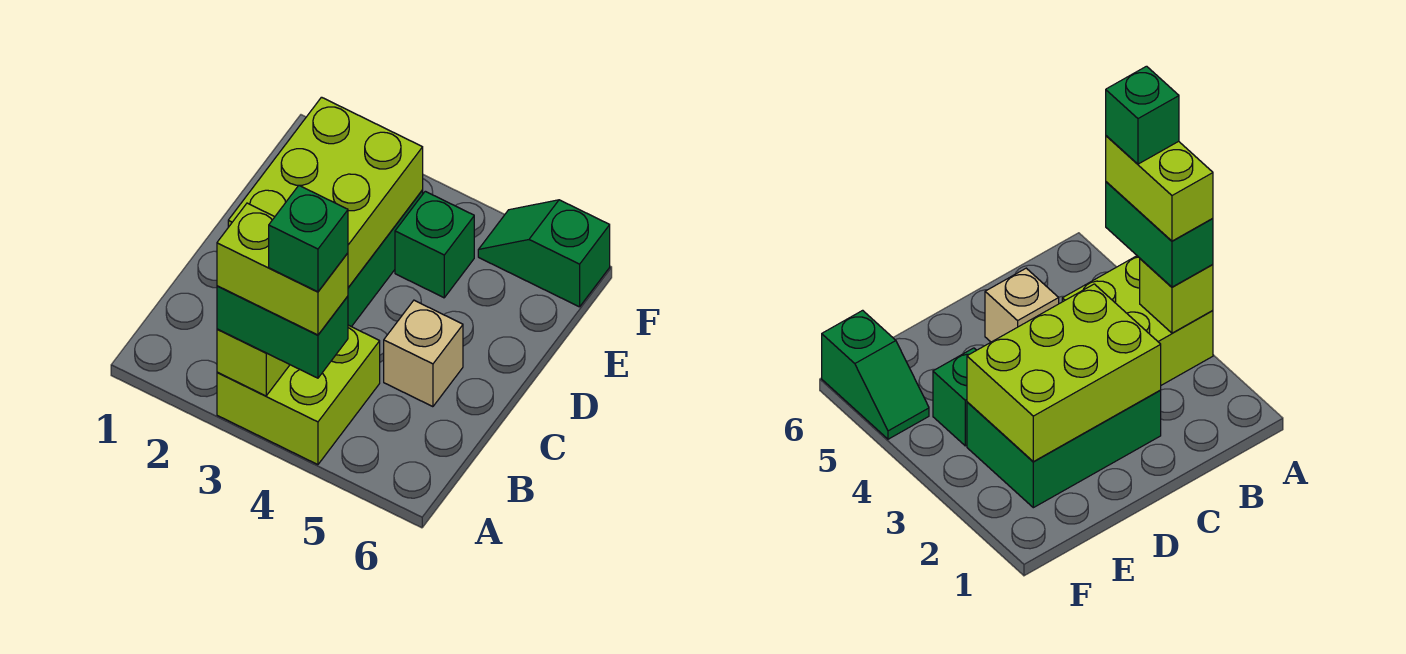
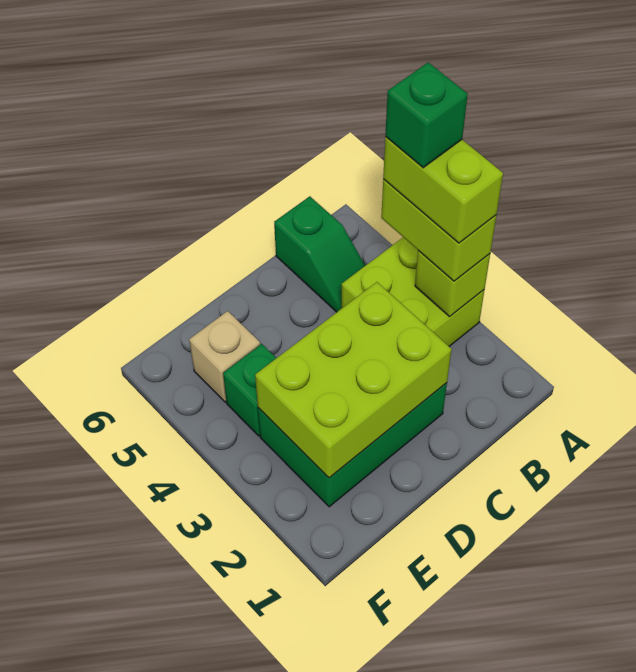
green brick A3:A4 level 3 -> lime brick A3:A4 level 3
tan brick C5 level 1 -> tan brick E5 level 1
green slope F5:F6 level 1 top 6 -> green slope B5:B6 level 1 top 6

